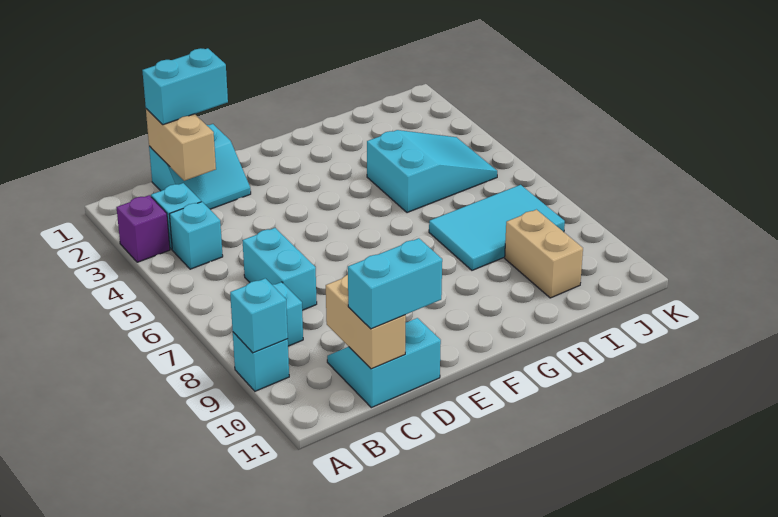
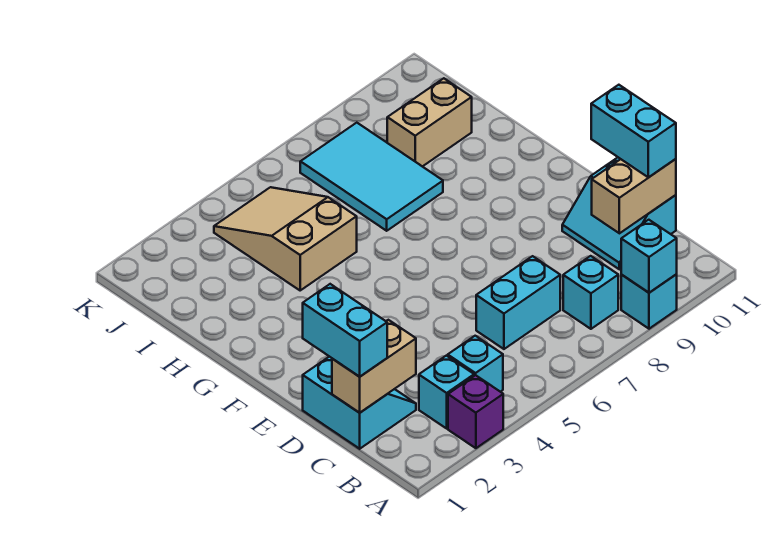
cyan slope H4:J5 level 1 top H -> tan slope H4:J5 level 1 top H

